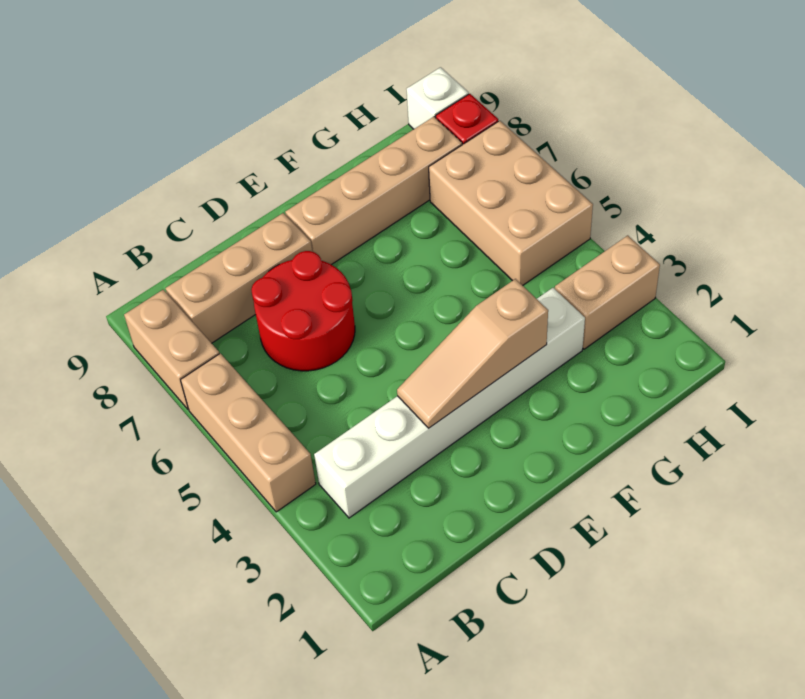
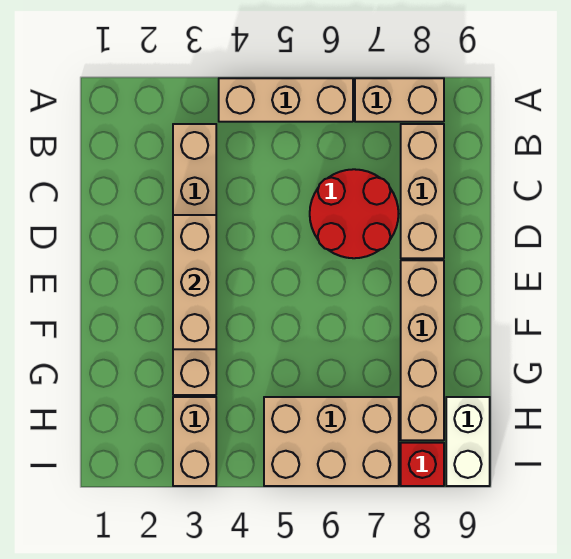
white brick B3:G3 level 1 -> tan brick B3:G3 level 1
tan slope D3:F3 level 2 top F -> tan brick D3:F3 level 2
white brick I9 level 1 -> white brick H9:I9 level 1

